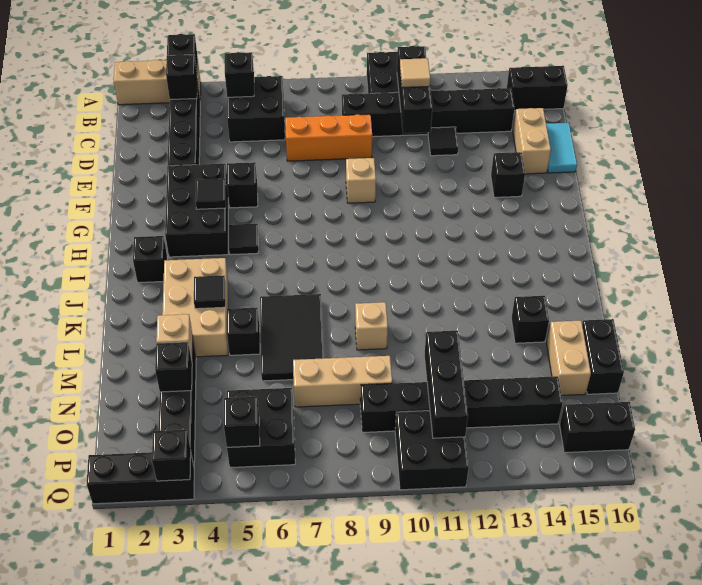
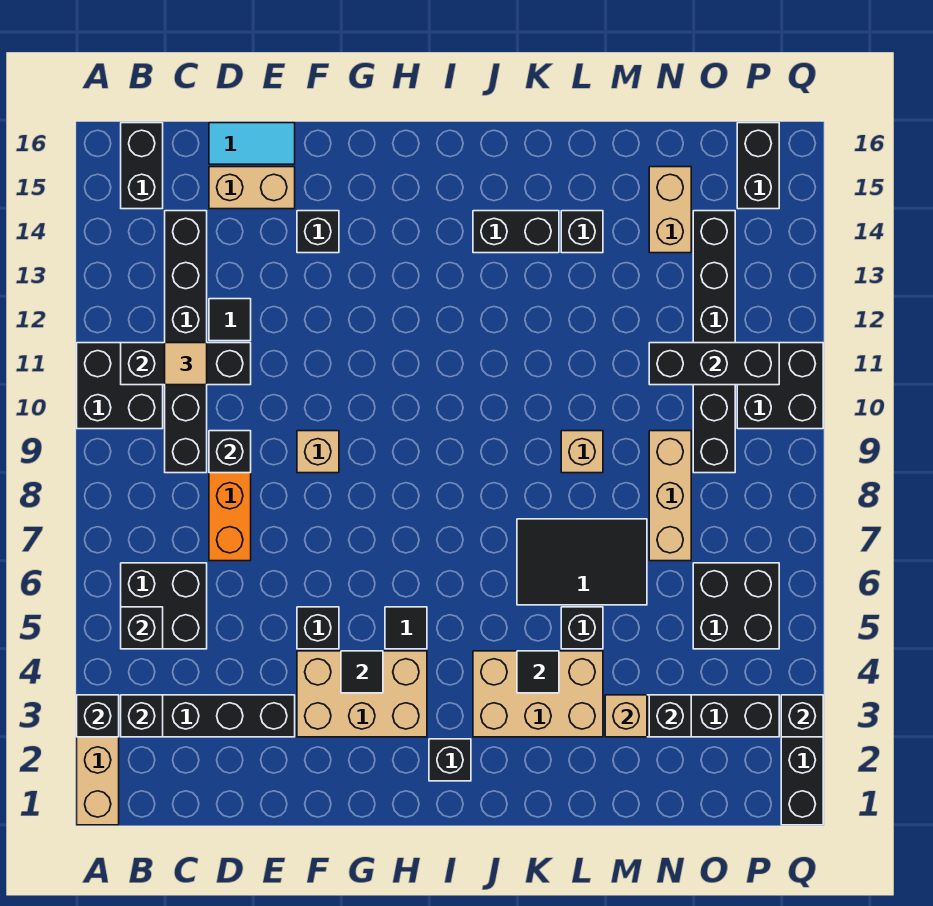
black brick F3:H4 level 1 -> tan brick F3:H4 level 1
tan brick M15:N15 level 1 -> tan brick N14:N15 level 1
black brick M16:N16 level 1 -> black brick J14:K14 level 1
black brick P5 level 2 -> black brick D9 level 2

